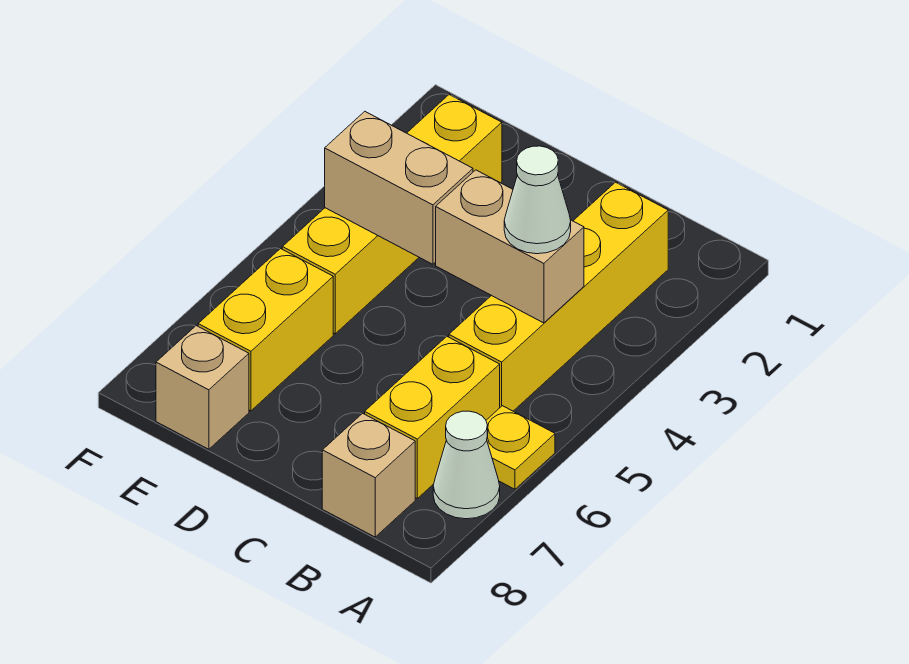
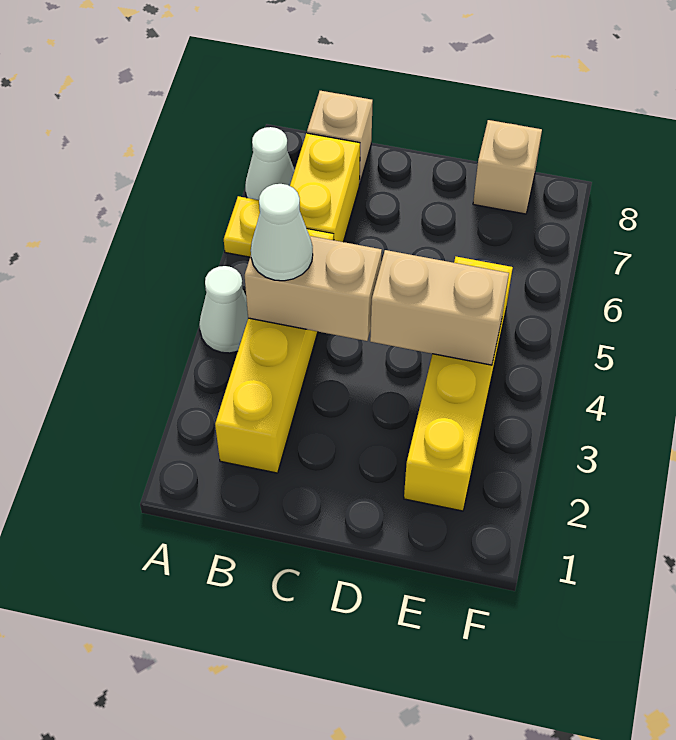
none -> white cone A4 level 1
yellow brick E6:E7 level 1 -> none

